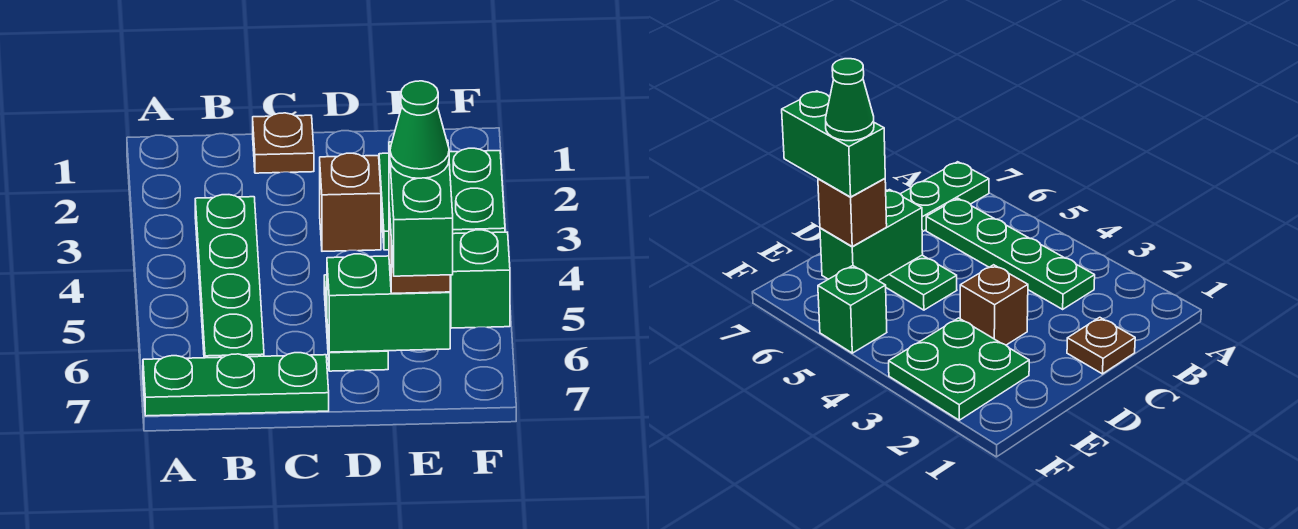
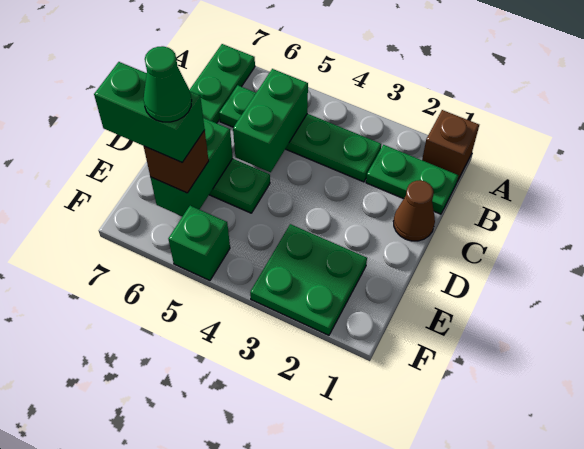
none -> green plate B1:B2 level 1
none -> green brick B5:C5 level 2
brown plate C1 level 1 -> brown cone C1 level 1
brown brick D3 level 1 -> brown brick A1 level 1

